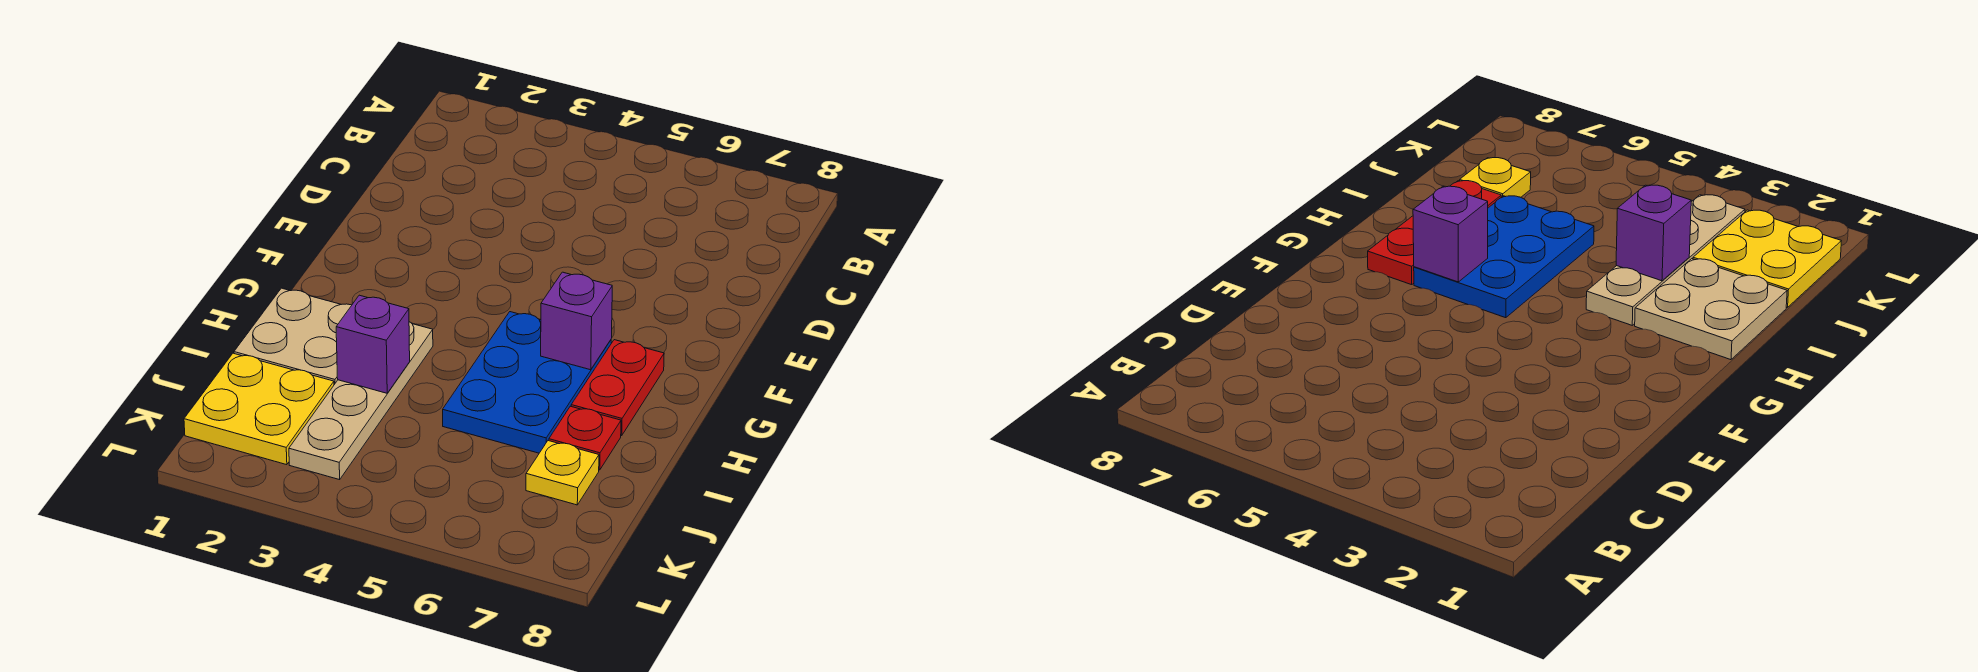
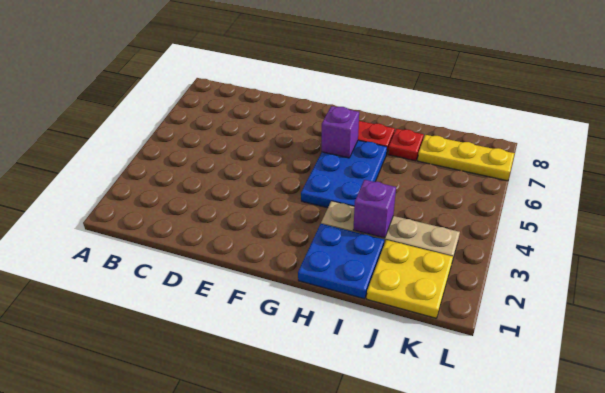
blue plate G5:I6 level 1 -> blue plate G4:H6 level 1
tan plate H1:I2 level 1 -> blue plate H1:I2 level 1
yellow plate J7 level 1 -> yellow plate J7:L7 level 1

